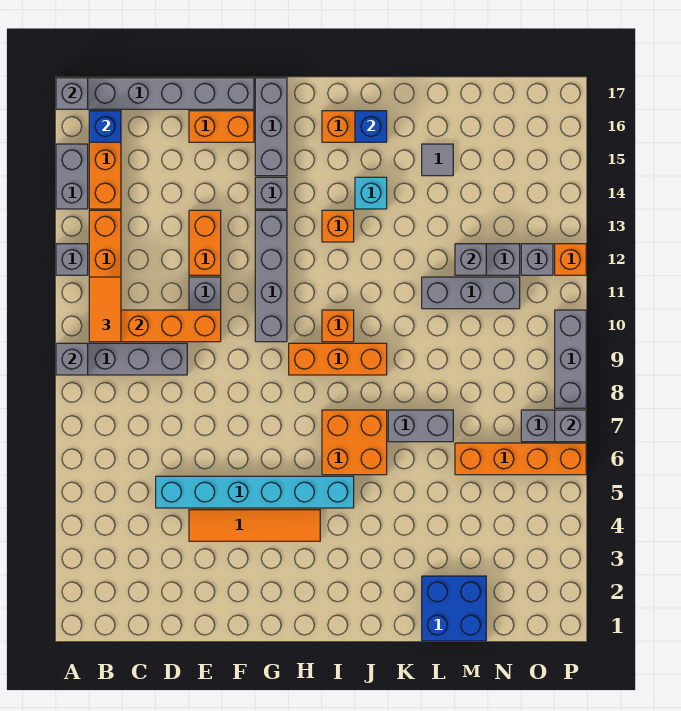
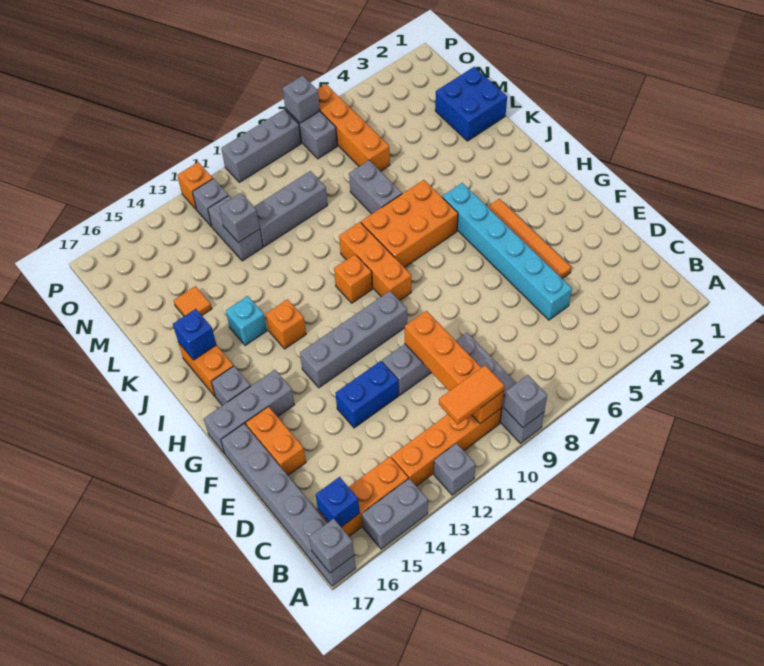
orange brick E12:E13 level 1 -> blue brick E12:E13 level 1
grey brick G14 level 1 -> grey brick H16 level 1
orange brick I6:J7 level 1 -> orange brick I6:J8 level 1
grey brick L11:N11 level 1 -> grey brick M9:M11 level 1
grey tile L15 level 1 -> orange tile L15 level 1

